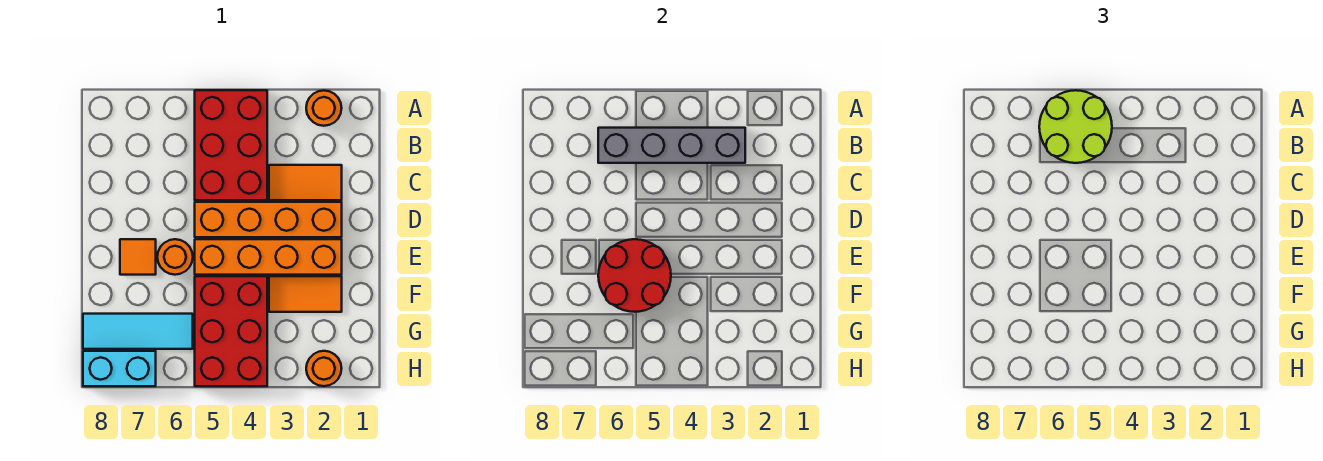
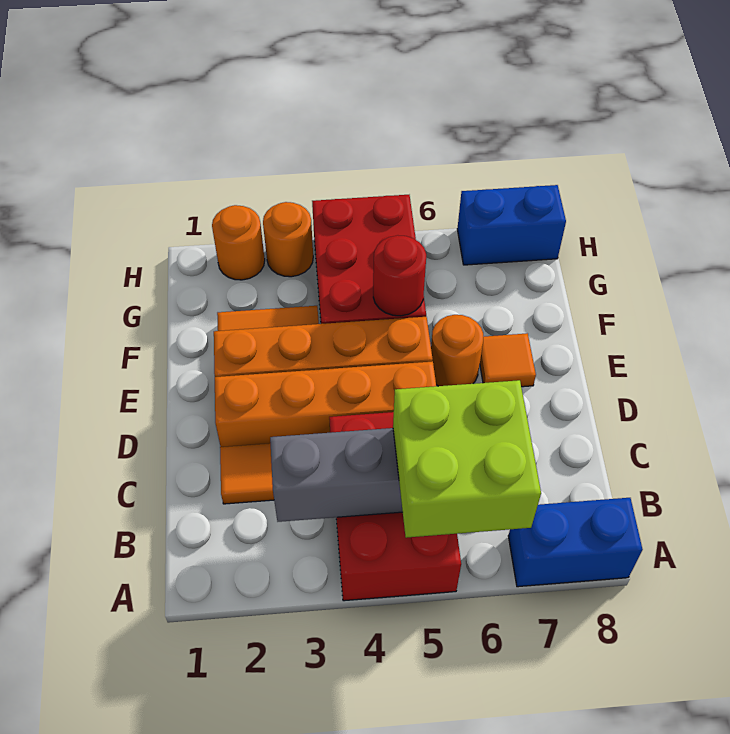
orange round brick A2 level 1 -> orange round brick H3 level 1
lime round brick A5:B6 level 3 -> lime brick A5:B6 level 3
none -> blue brick A7:A8 level 1
red round brick E5:F6 level 2 -> red round brick F5 level 2
cyan tile G6:G8 level 1 -> none
cyan brick H7:H8 level 1 -> blue brick H7:H8 level 1

